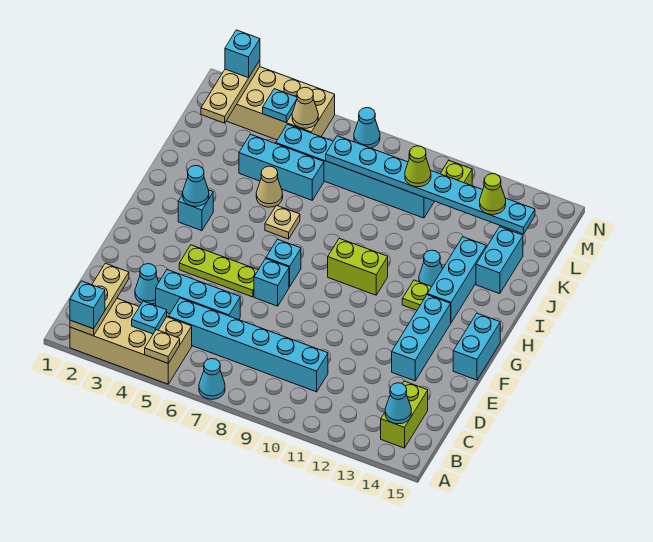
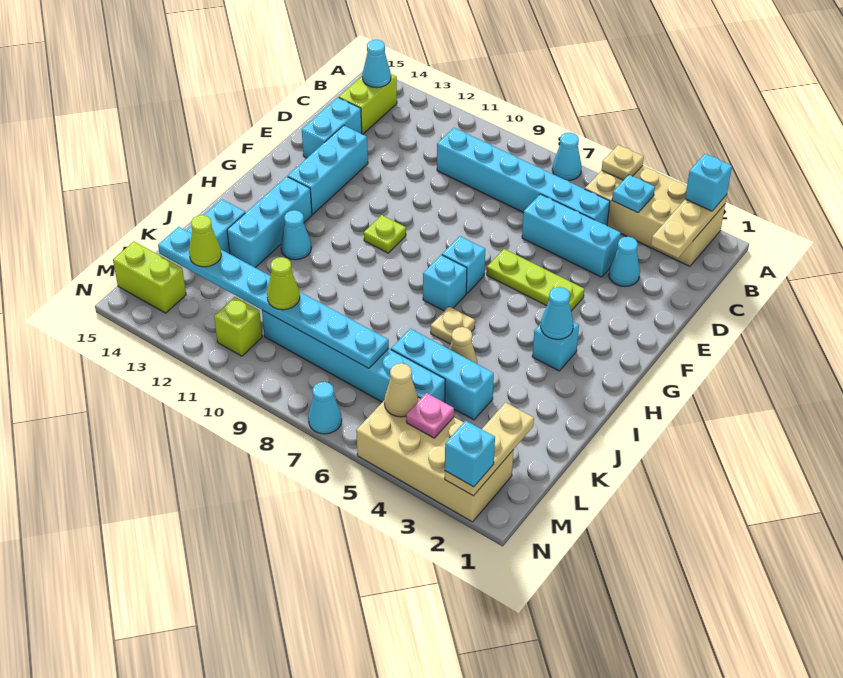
cyan brick F7 level 1 -> cyan brick H7 level 1
cyan brick F15:G15 level 1 -> cyan brick D14:E14 level 1
lime brick H9:H10 level 1 -> lime brick M14:M15 level 1
lime plate H12 level 1 -> lime plate G10 level 1
cyan plate M4 level 2 -> pink plate M4 level 2

